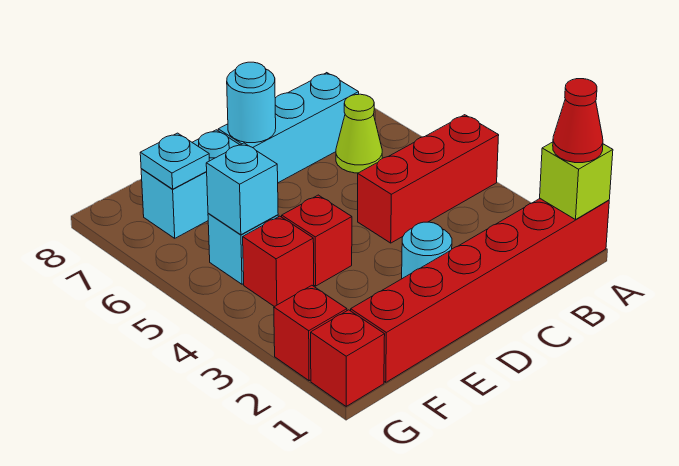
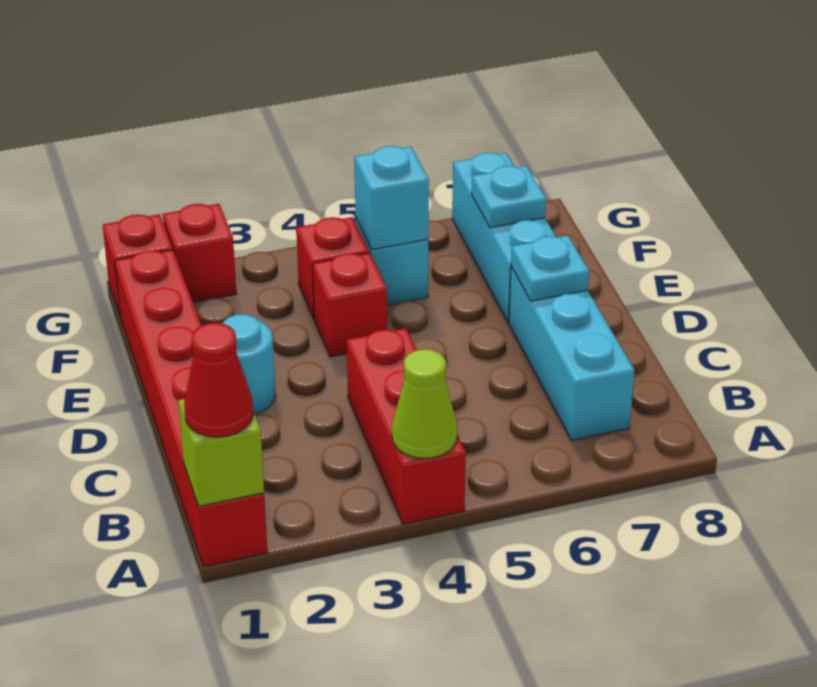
lime cone B6 level 1 -> lime cone A4 level 2
cyan round brick D7 level 2 -> cyan plate D7 level 2
cyan brick E7:F7 level 1 -> cyan brick E7:G7 level 1

